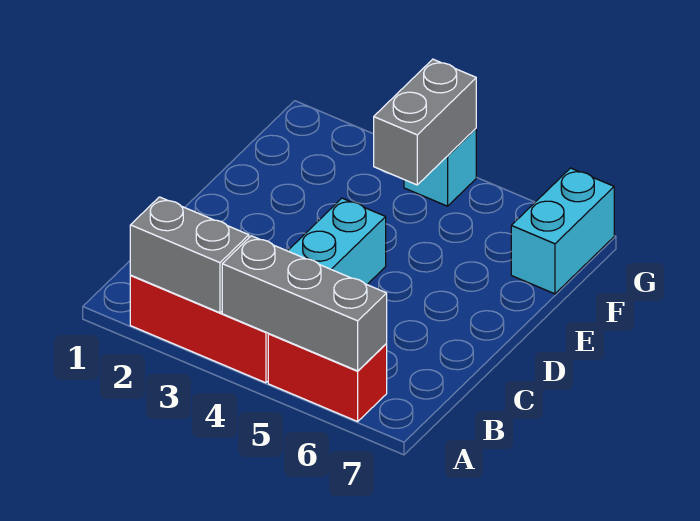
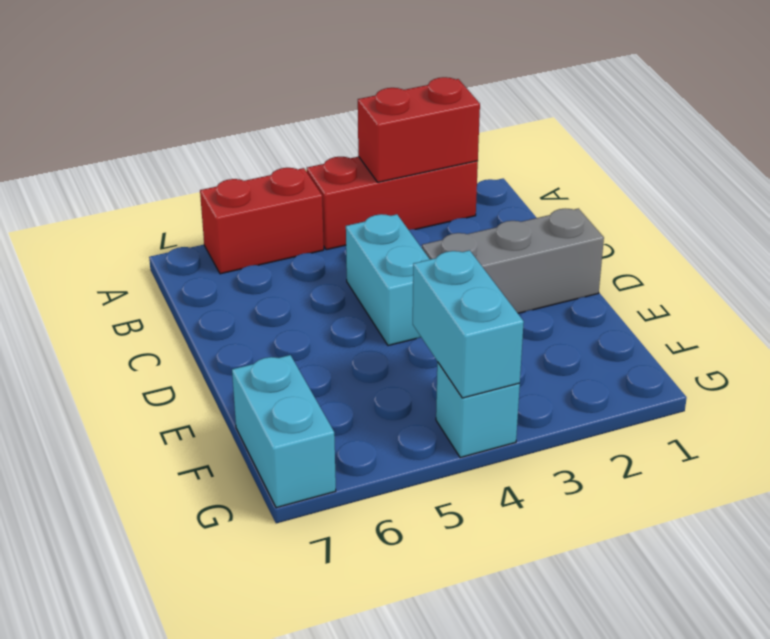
grey brick A2:A3 level 2 -> red brick A2:A3 level 2
grey brick A4:A6 level 2 -> grey brick D1:D3 level 1
grey brick F4:G4 level 2 -> cyan brick F4:G4 level 2

